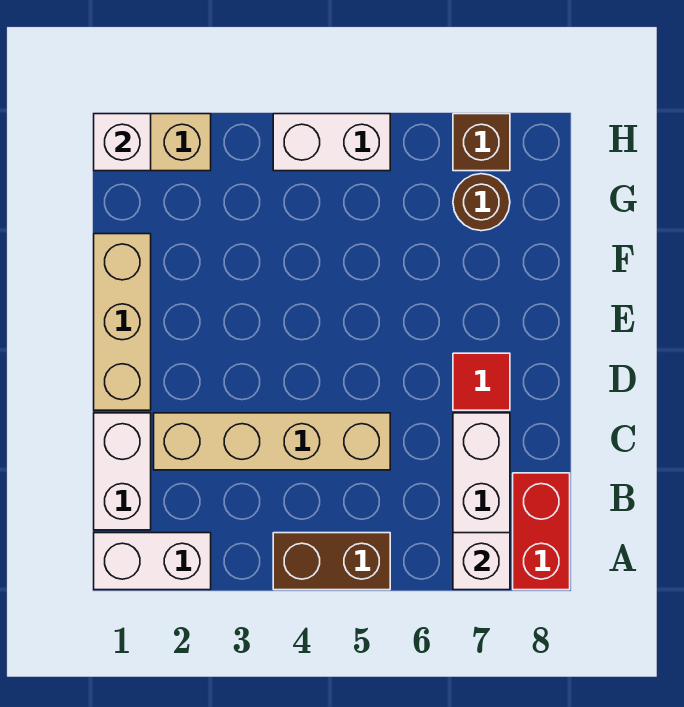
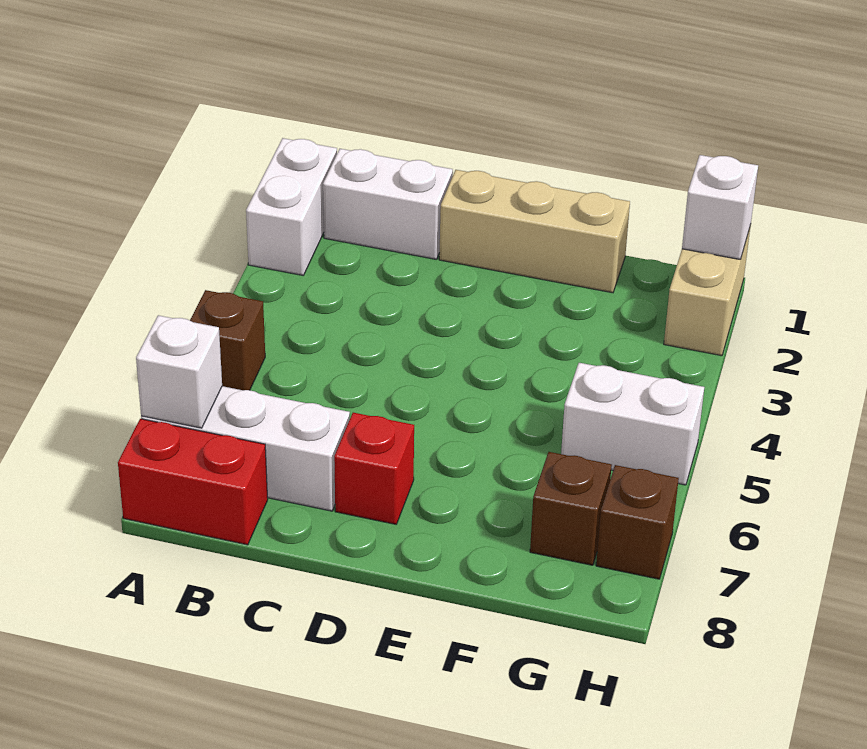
brown brick A4:A5 level 1 -> brown brick A5 level 1
tan brick C2:C5 level 1 -> none
red tile D7 level 1 -> red brick D7 level 1
brown round brick G7 level 1 -> brown brick G7 level 1
white brick H4:H5 level 1 -> white brick G5:H5 level 1

